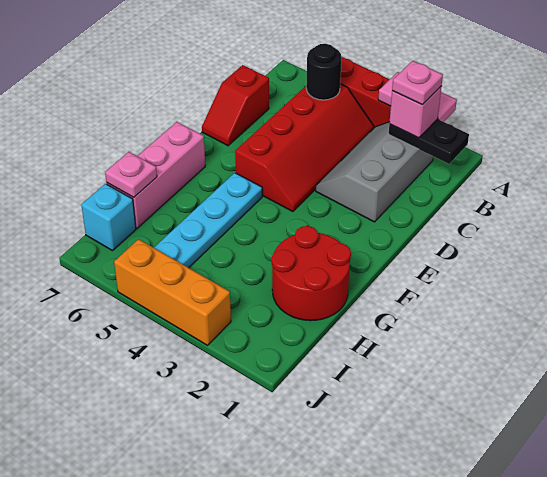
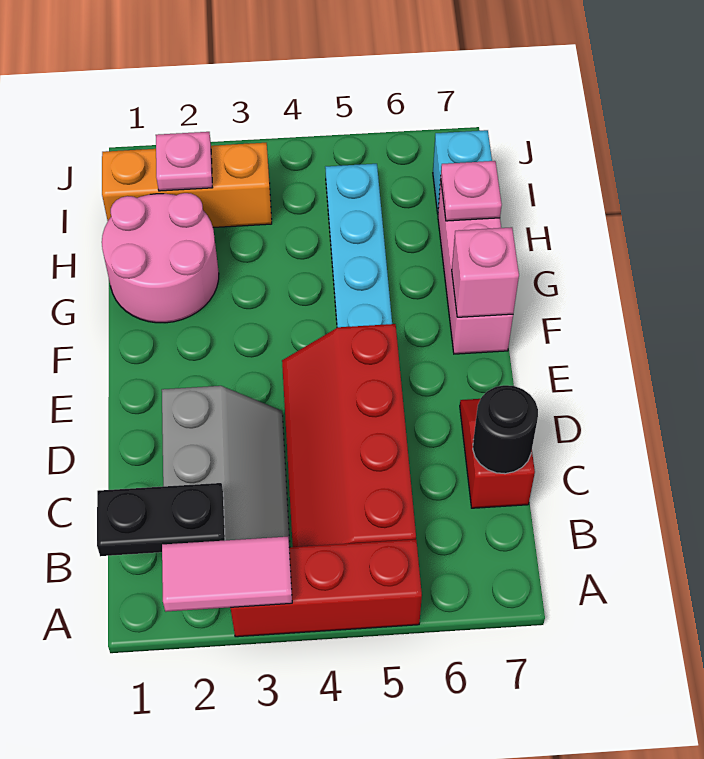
pink brick B2 level 3 -> pink brick F7 level 2
pink plate B2 level 4 -> pink plate I2 level 2
black round brick B5 level 2 -> black round brick C7 level 2
red round brick G1:H2 level 1 -> pink round brick G1:H2 level 1
orange brick J3:J5 level 1 -> orange brick I1:I3 level 1

